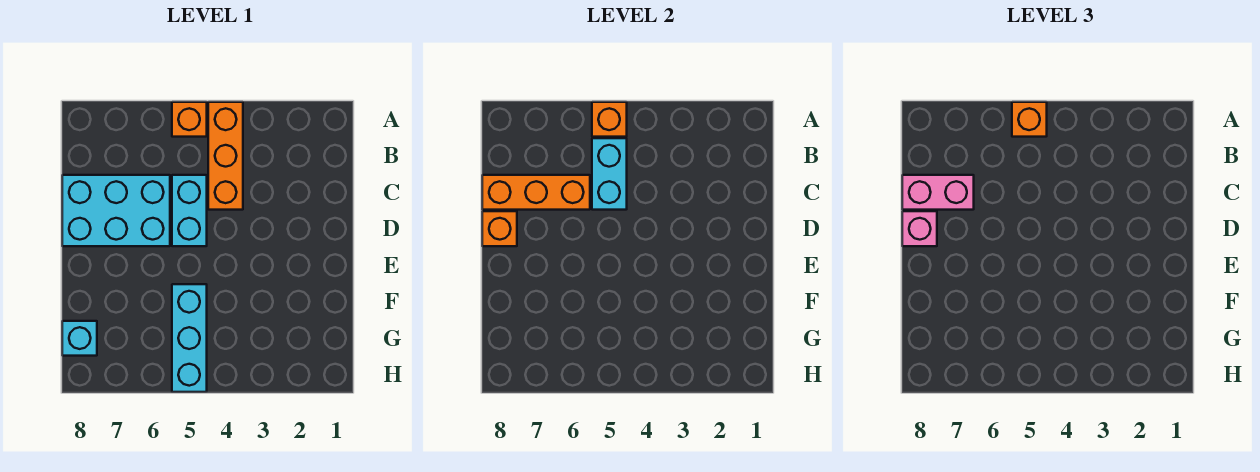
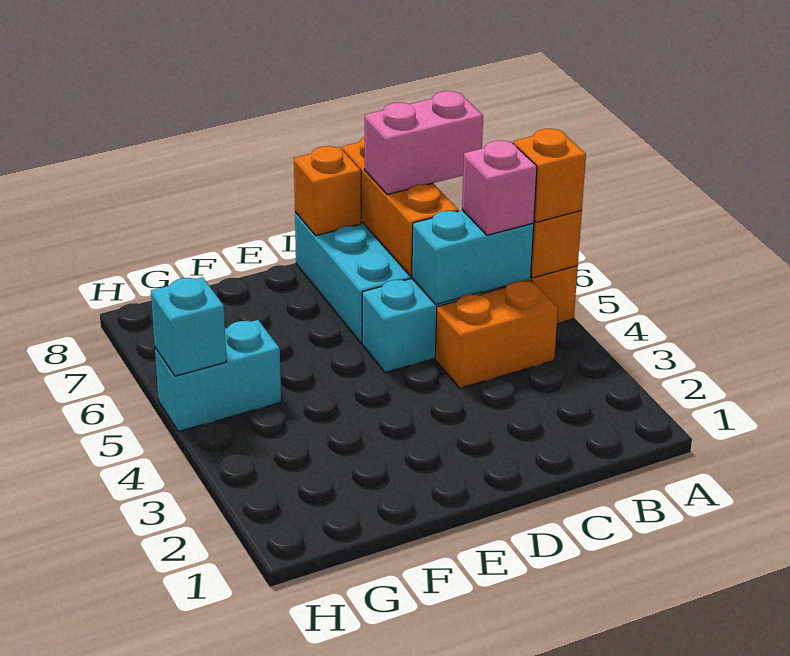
orange brick A4:C4 level 1 -> orange brick B4:C4 level 1
pink brick C7:C8 level 3 -> pink brick B7:C7 level 3
pink brick D8 level 3 -> pink brick B5 level 3
cyan brick F5:H5 level 1 -> cyan brick G5:H5 level 1
cyan brick G8 level 1 -> cyan brick H5 level 2

